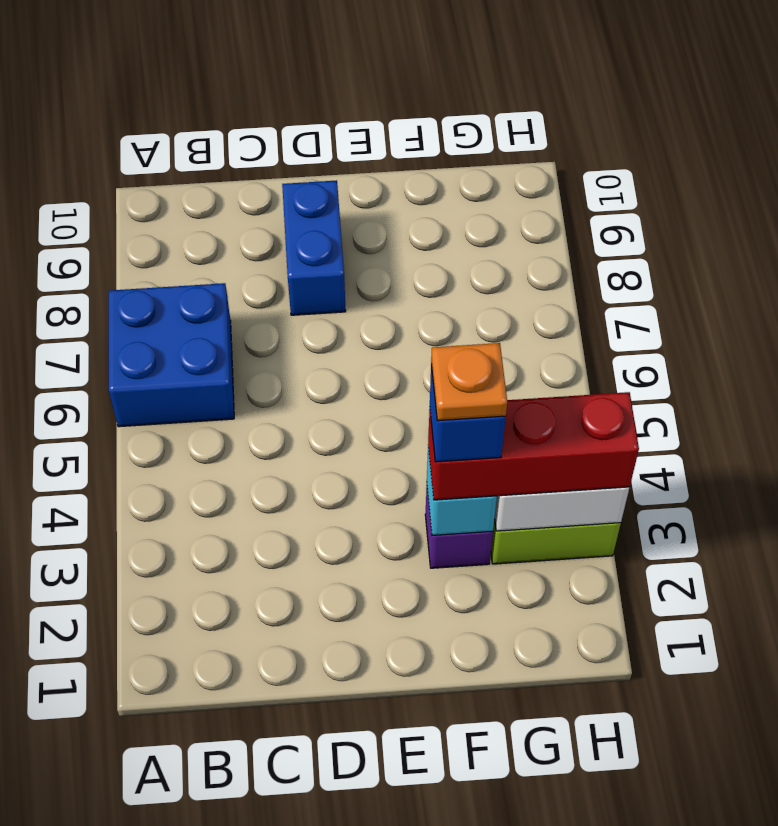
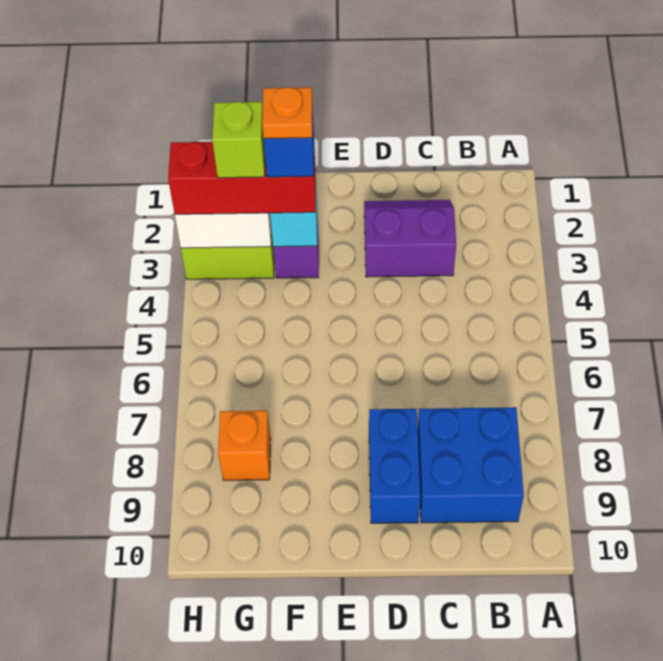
blue brick A6:B7 level 1 -> blue brick B8:C9 level 1
none -> purple slope C2:D3 level 1 top 3
none -> lime brick G3 level 4
none -> orange brick G8 level 1

